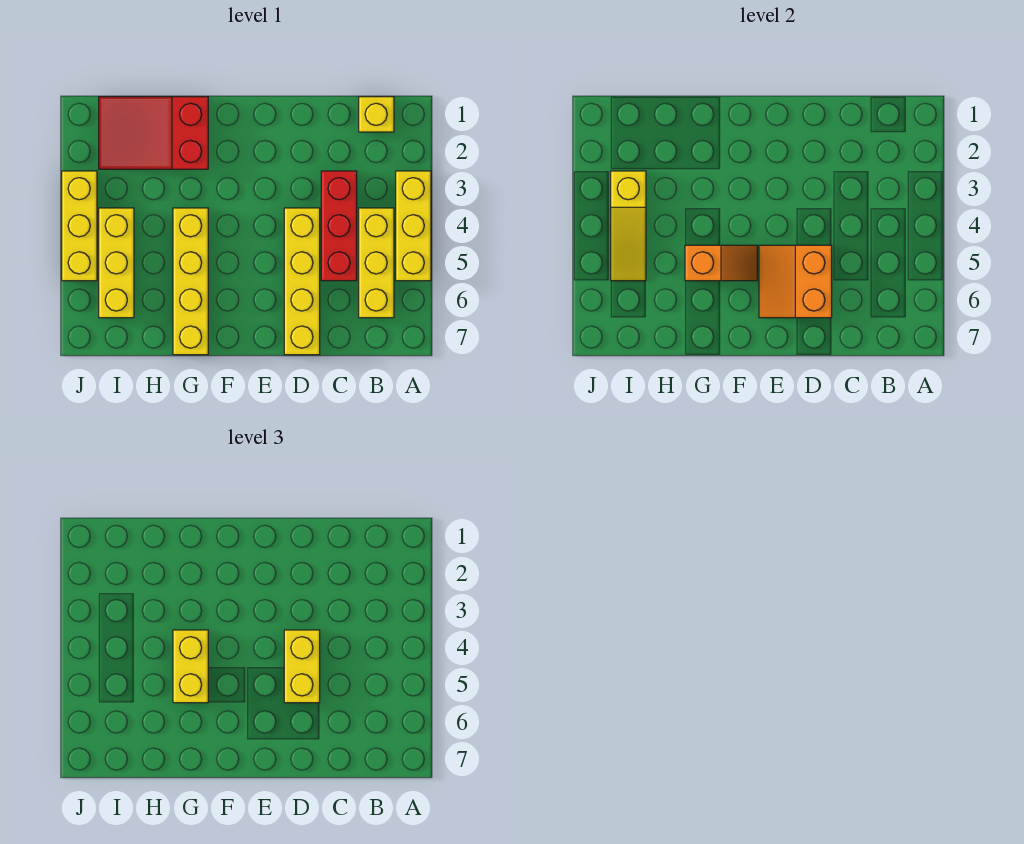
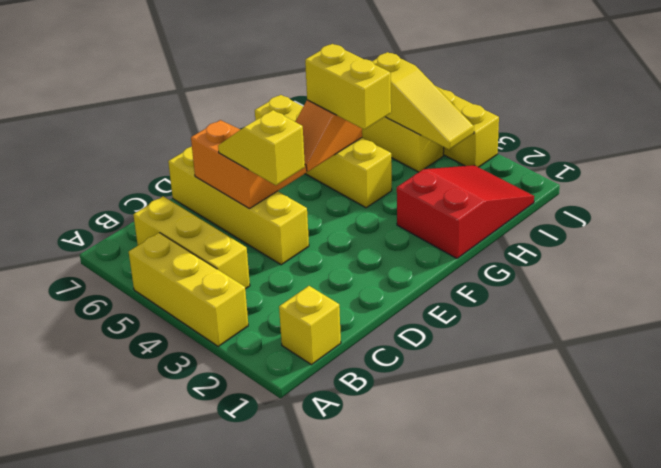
red brick C3:C5 level 1 -> none
yellow brick D4:D5 level 3 -> yellow slope D4:D5 level 3 top 4
yellow slope I3:I5 level 2 top 3 -> yellow slope I3:I5 level 2 top 5

